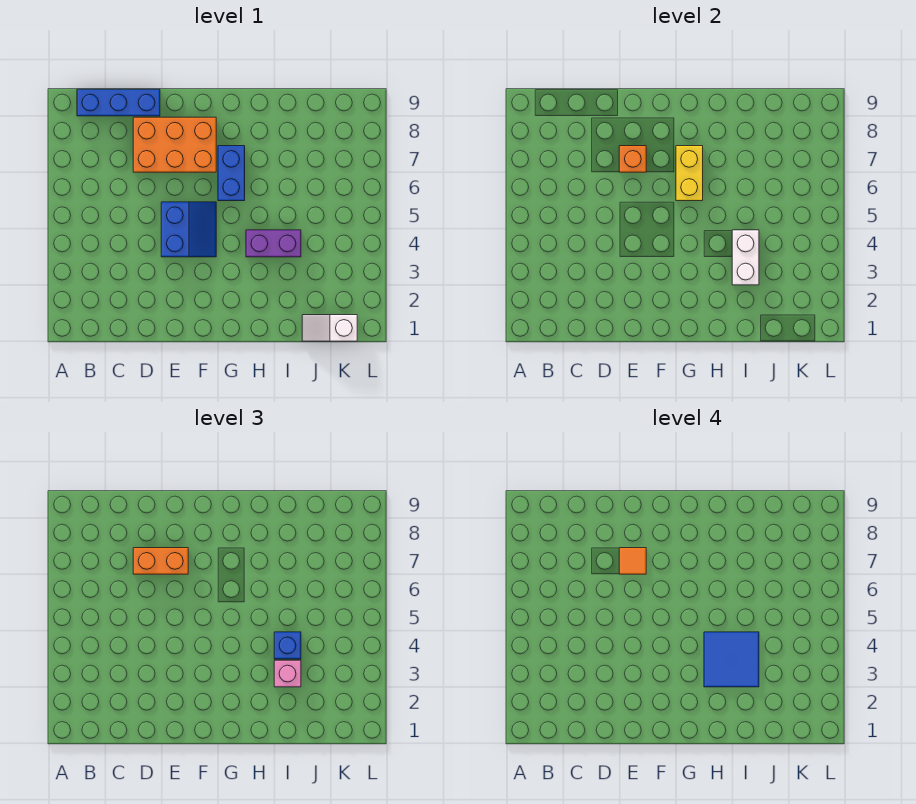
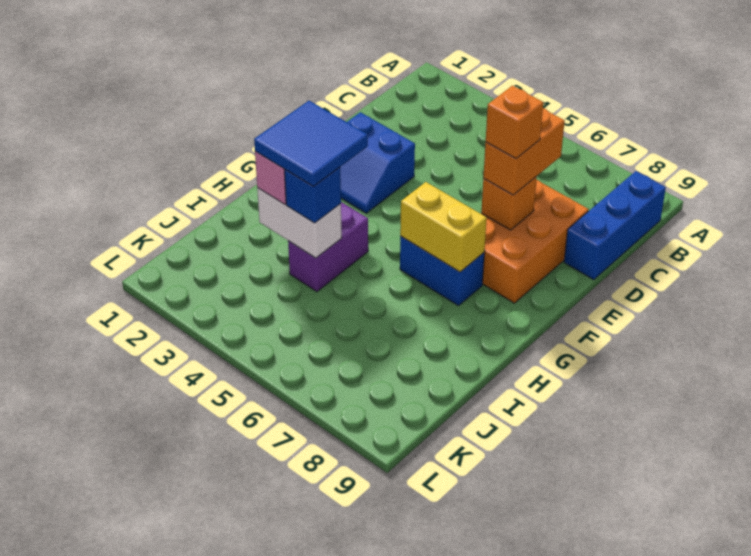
blue slope E4:F5 level 1 top E -> blue slope E2:F3 level 1 top E
orange tile E7 level 4 -> orange brick E7 level 4
white slope J1:K1 level 1 top K -> none

